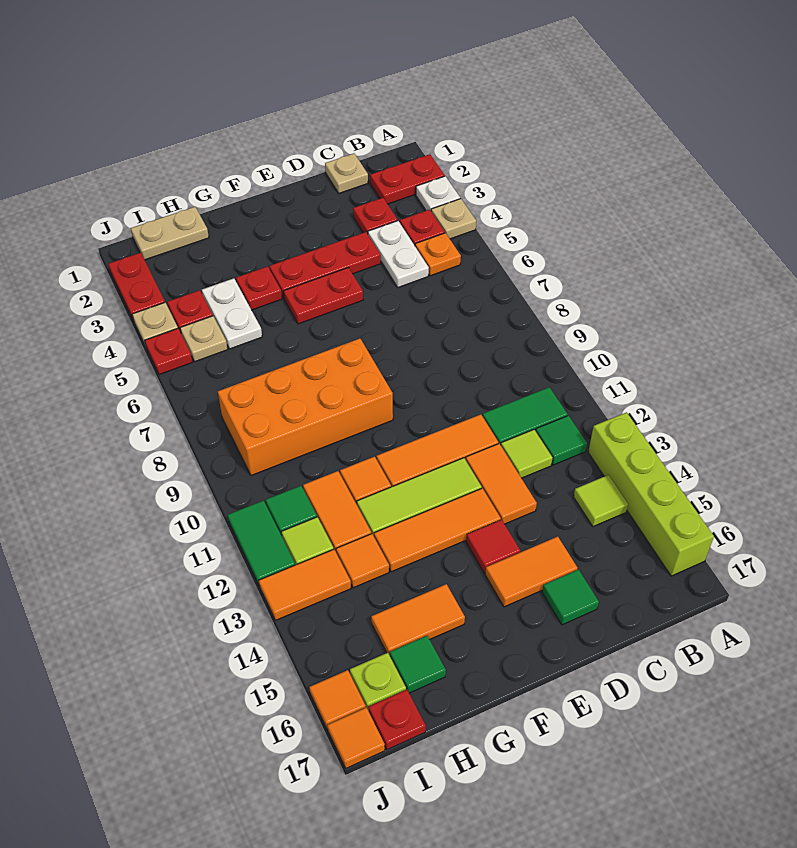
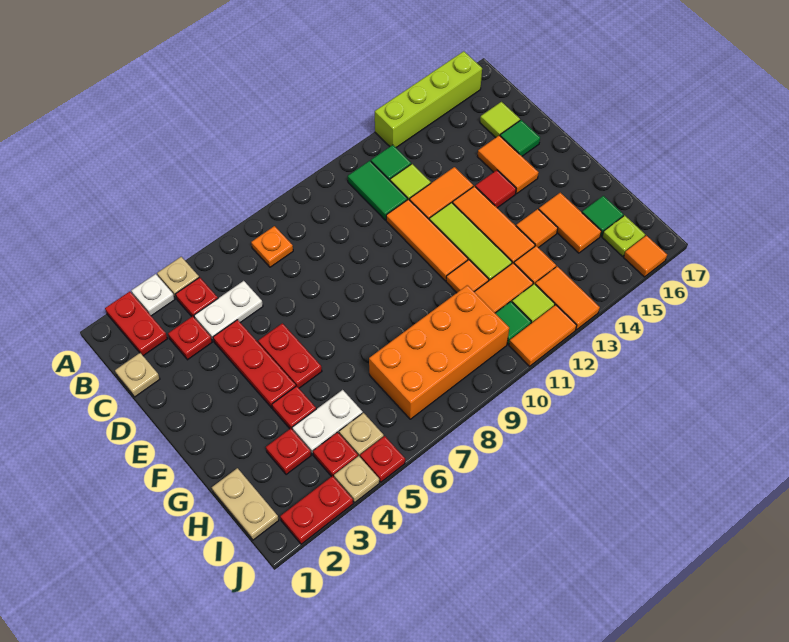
orange plate B5 level 1 -> orange plate B7 level 1
lime tile B14 level 1 -> lime tile C16 level 1
orange brick F8:I9 level 1 -> orange brick H7:I10 level 1
red plate I17 level 1 -> red plate H3 level 1
green tile J11:J12 level 1 -> orange tile J11:J12 level 1
orange tile J17 level 1 -> orange tile G14 level 1

